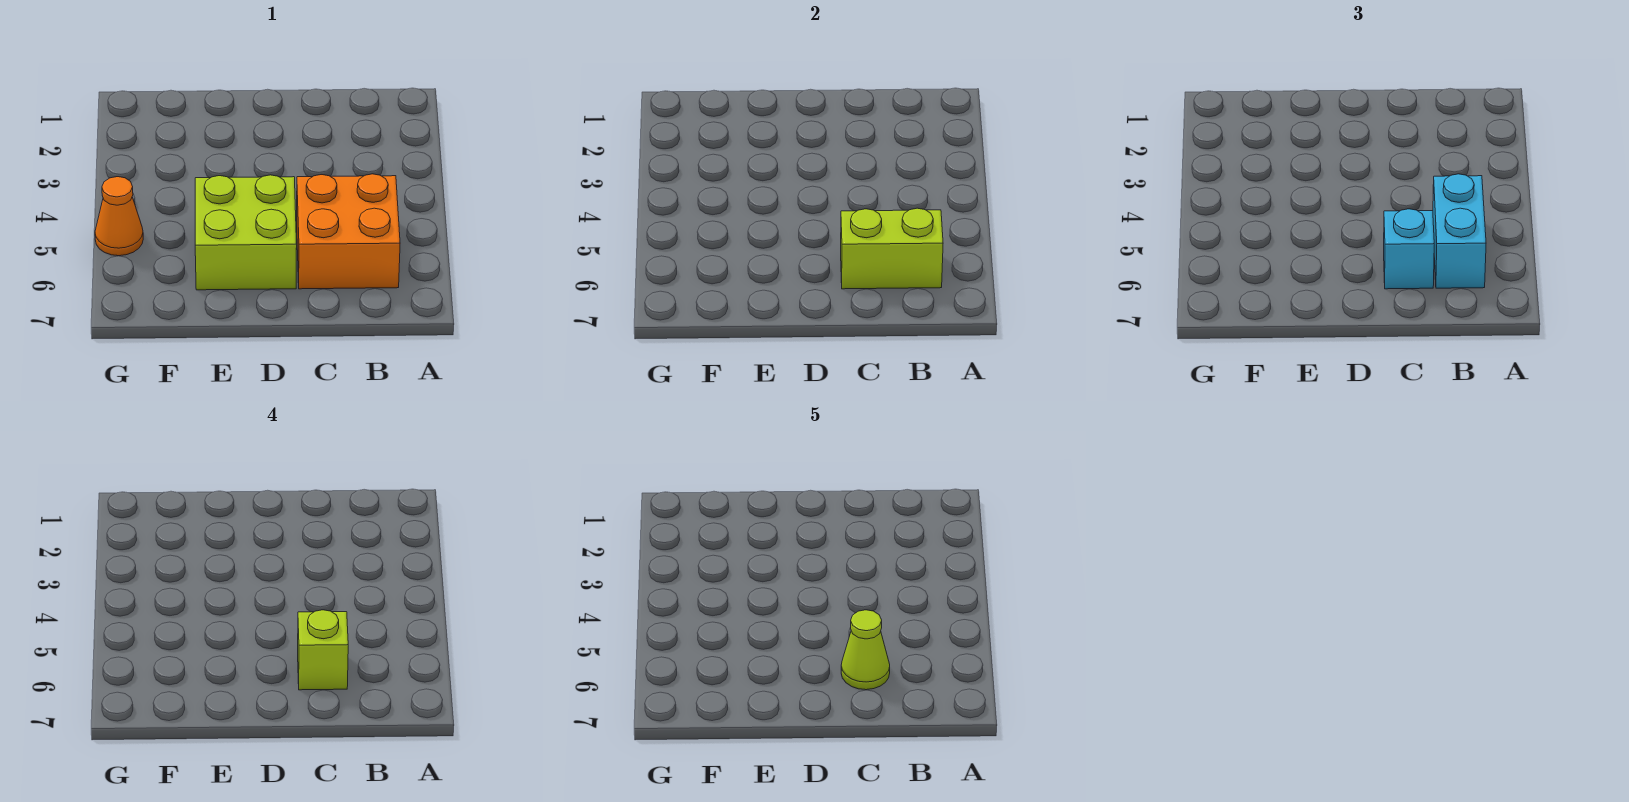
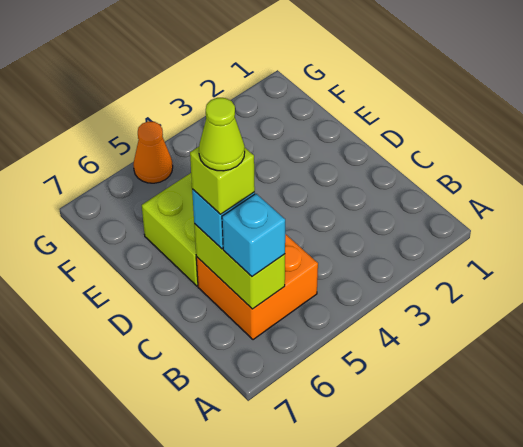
cyan brick B5:B6 level 3 -> cyan brick B6 level 3

